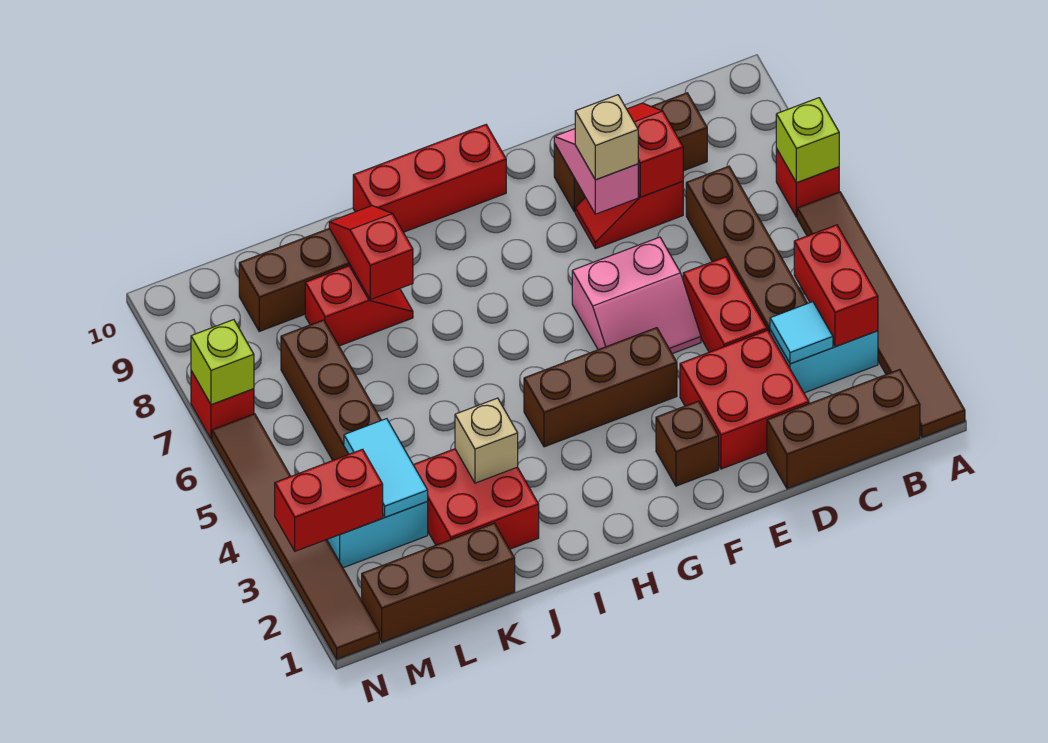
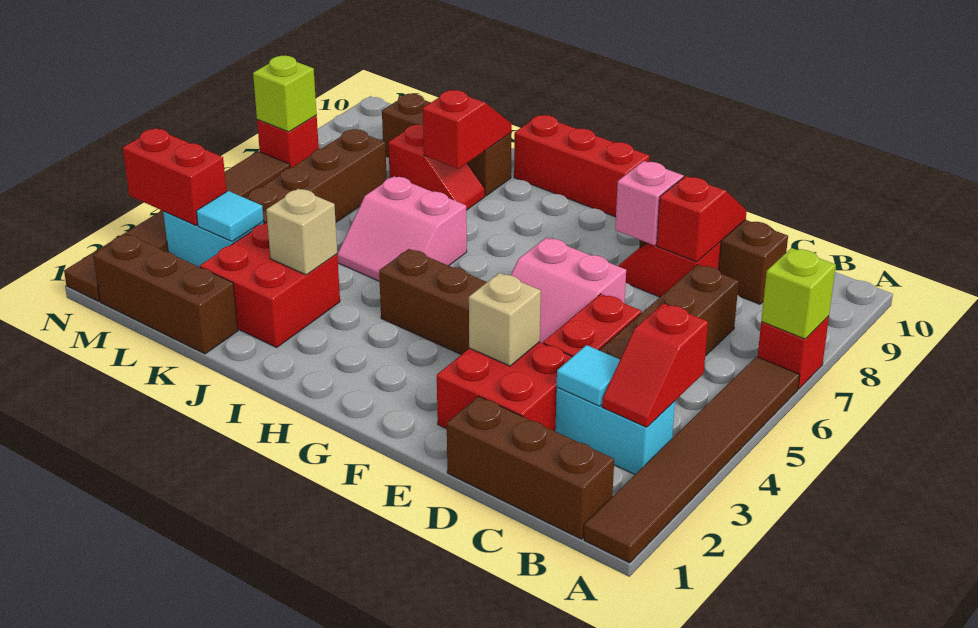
red brick B3:B4 level 2 -> red slope B3:B4 level 2 top 4
tan brick E8 level 3 -> tan brick E3 level 2
brown brick F2 level 1 -> none
none -> pink slope I5:J6 level 1 top 6
cyan tile L3:L4 level 2 -> cyan tile L3 level 2

